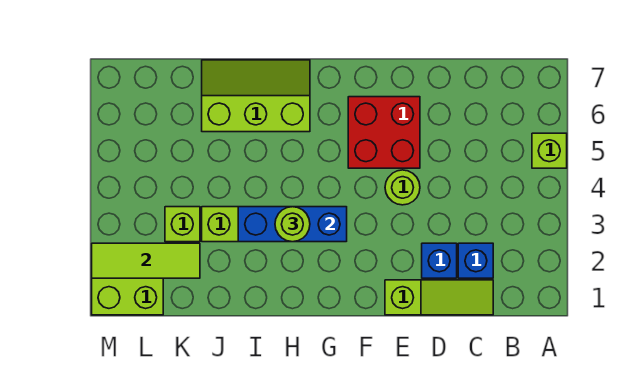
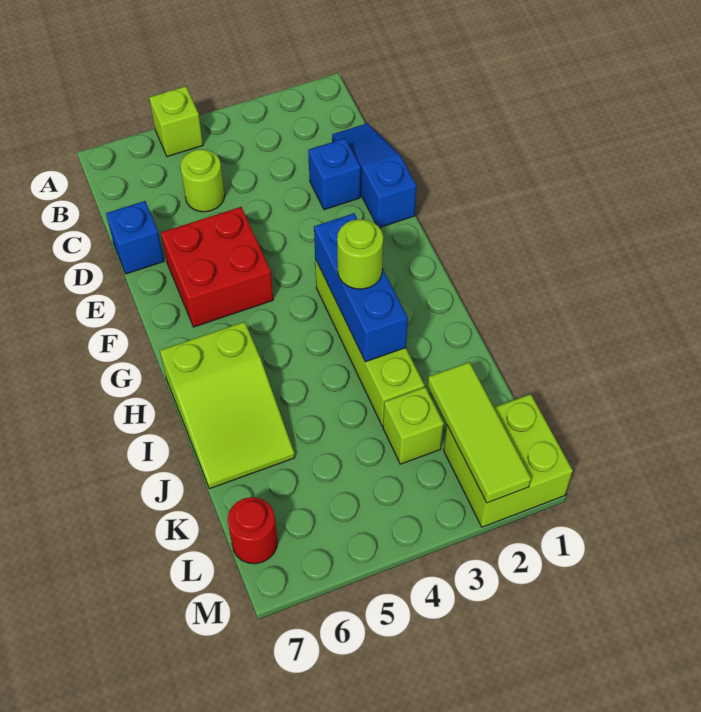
lime slope C1:E1 level 1 top E -> blue slope C1:E1 level 1 top E
blue brick C2 level 1 -> blue brick D7 level 1
lime round brick E4 level 1 -> lime round brick C5 level 1
lime slope H6:J7 level 1 top 6 -> lime slope H6:J7 level 1 top H
none -> red round brick L7 level 1

